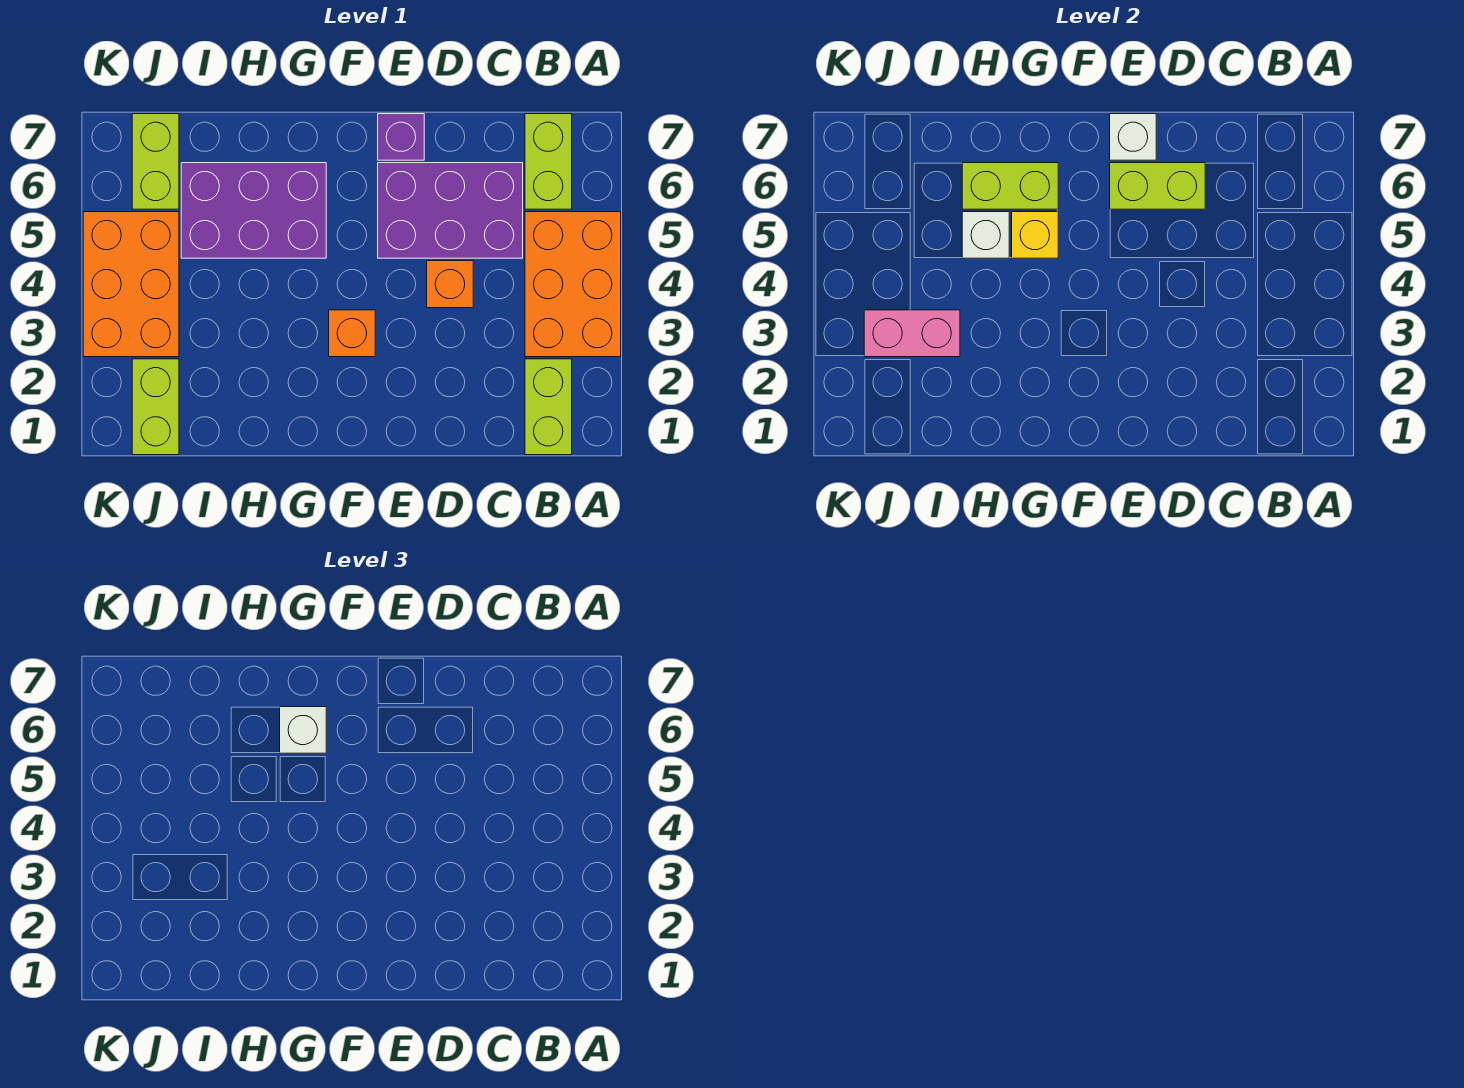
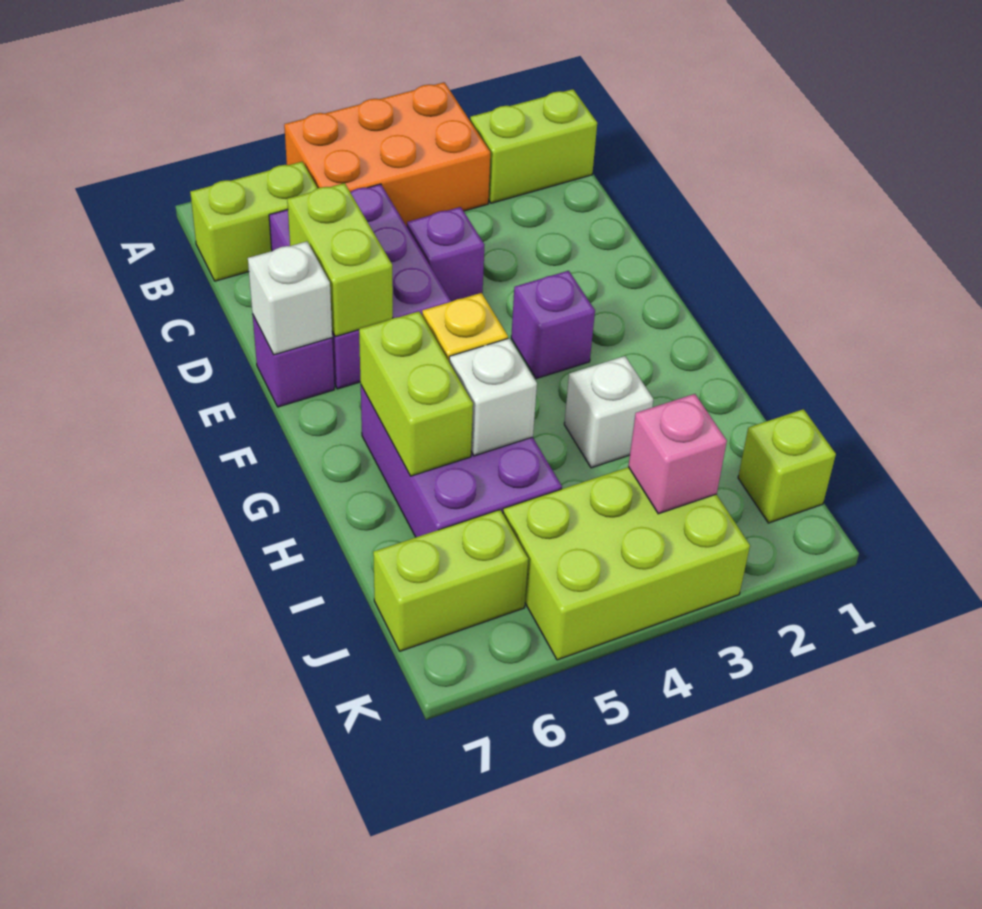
orange brick D4 level 1 -> purple brick D4 level 1
orange brick F3 level 1 -> purple brick F3 level 1
white brick G6 level 3 -> white brick H3 level 1
pink brick I3:J3 level 2 -> pink brick J3 level 2
lime brick J1:J2 level 1 -> lime brick J1 level 1
orange brick J3:K5 level 1 -> lime brick J3:K5 level 1

